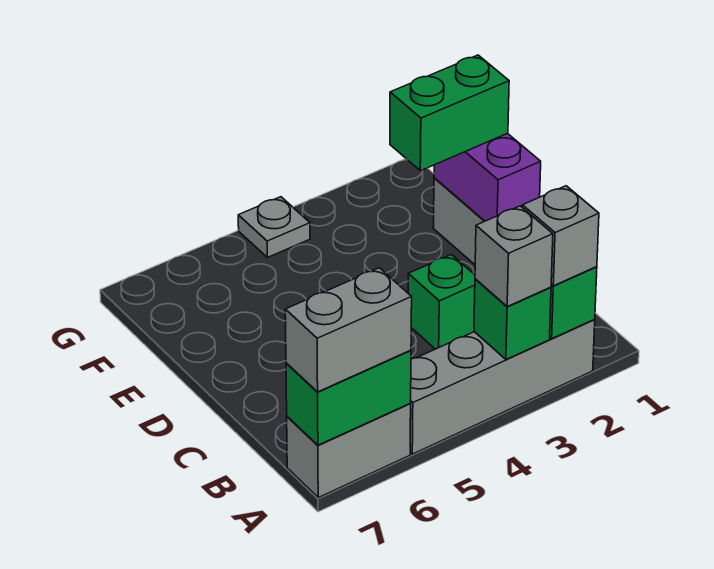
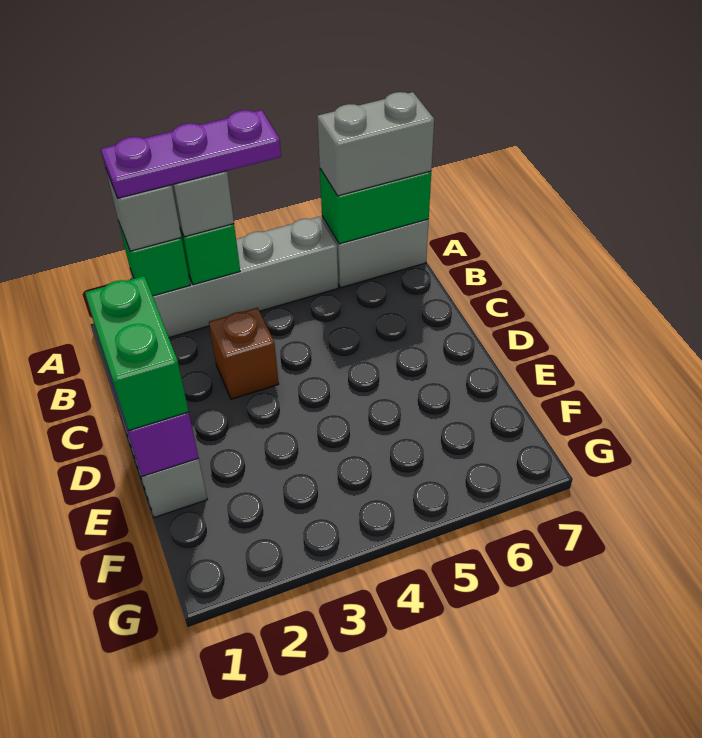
none -> purple plate A2:A4 level 4
green brick C3 level 1 -> brown brick C3 level 1
green brick E1:E2 level 3 -> green brick D1:E1 level 3
grey plate G4 level 1 -> none

